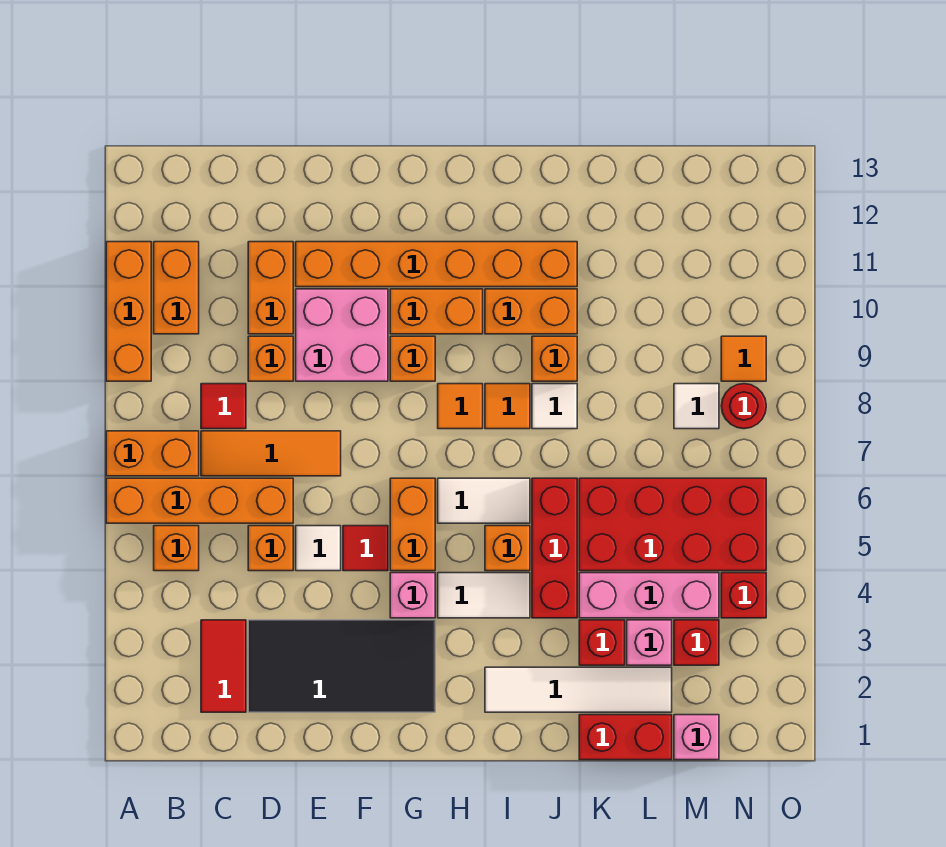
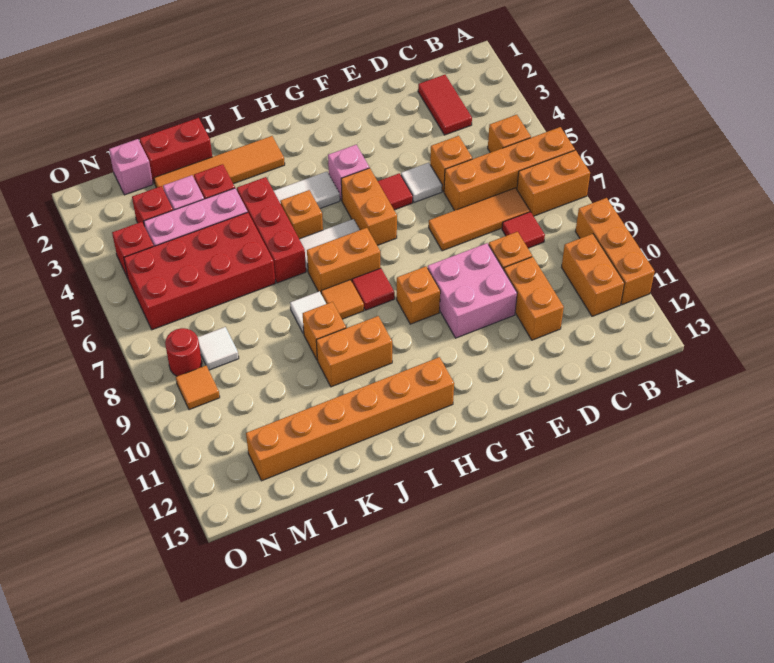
black tile D2:G3 level 1 -> none
orange brick E11:J11 level 1 -> orange brick H12:M12 level 1
orange brick G10:H10 level 1 -> orange brick H7:I7 level 1
orange tile H8 level 1 -> red tile H8 level 1
white tile I2:L2 level 1 -> orange tile I2:L2 level 1

